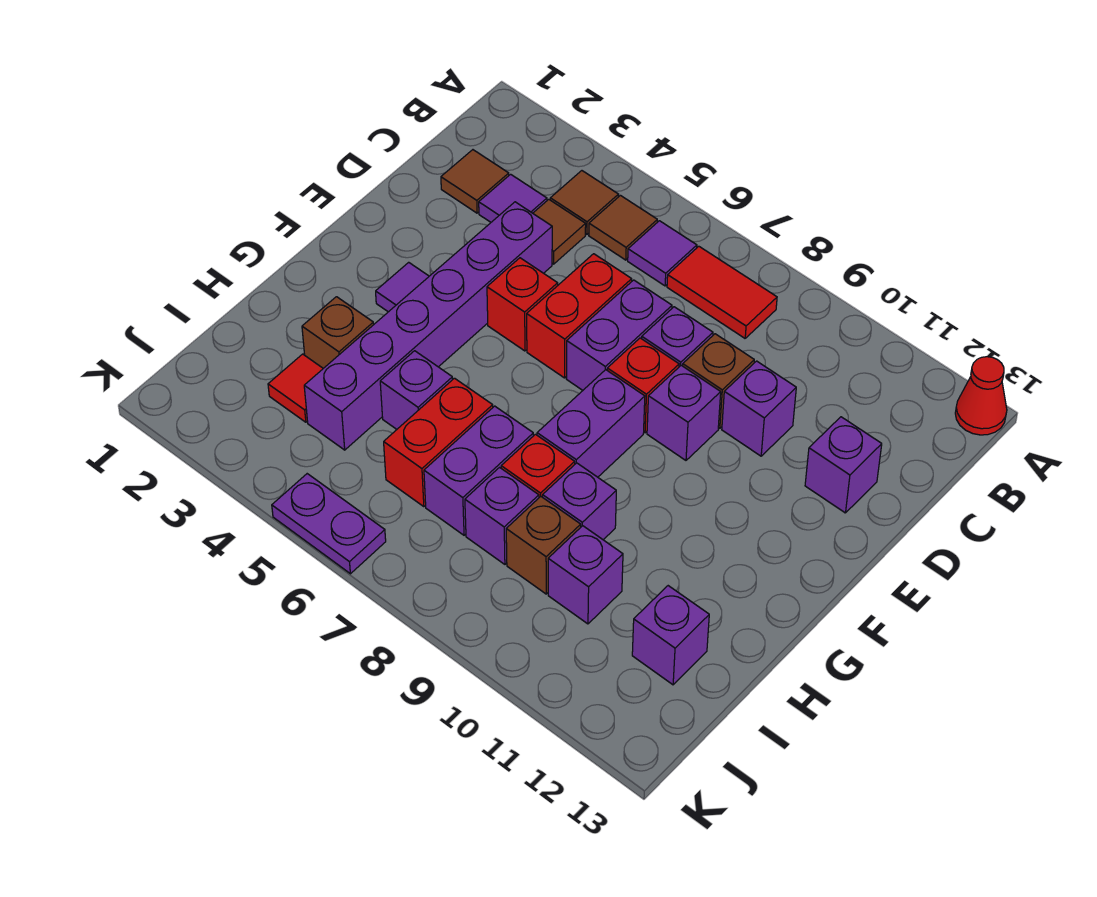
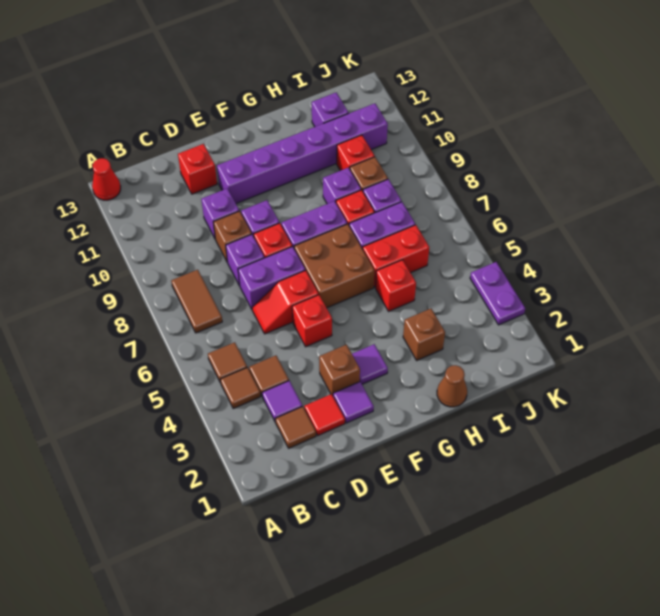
purple tile B6 level 1 -> purple tile E2 level 1
red tile B7:B8 level 1 -> brown tile B7:B8 level 1
purple brick D4:I4 level 1 -> purple brick E11:J11 level 1
red brick D6:E6 level 1 -> red slope D6:E6 level 1 top E
purple brick D12 level 1 -> red brick D12 level 1
none -> brown brick E3 level 1
none -> brown brick F6:G7 level 1
none -> brown cone H1 level 1
purple brick H5 level 1 -> red brick H5 level 1
red tile I3 level 1 -> red tile D2 level 1
purple brick I10 level 1 -> red brick I10 level 1
purple plate K5:K6 level 1 -> purple plate K3:K4 level 1

